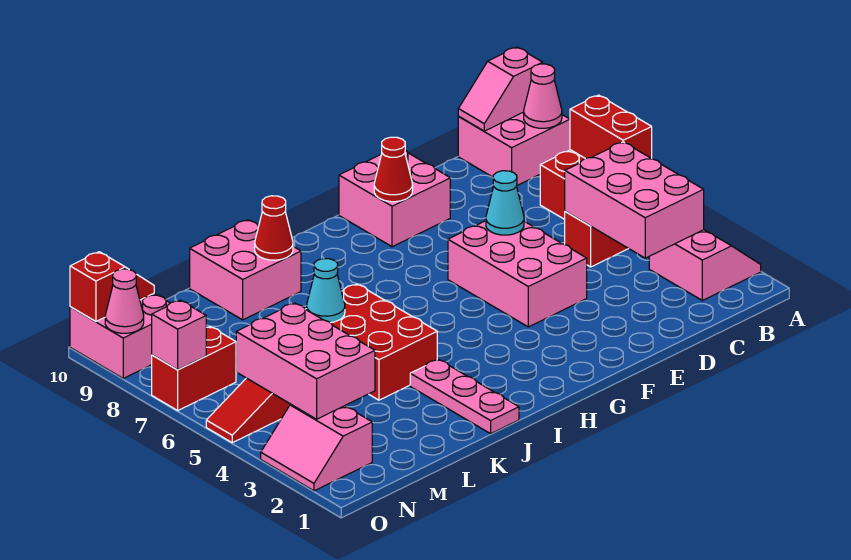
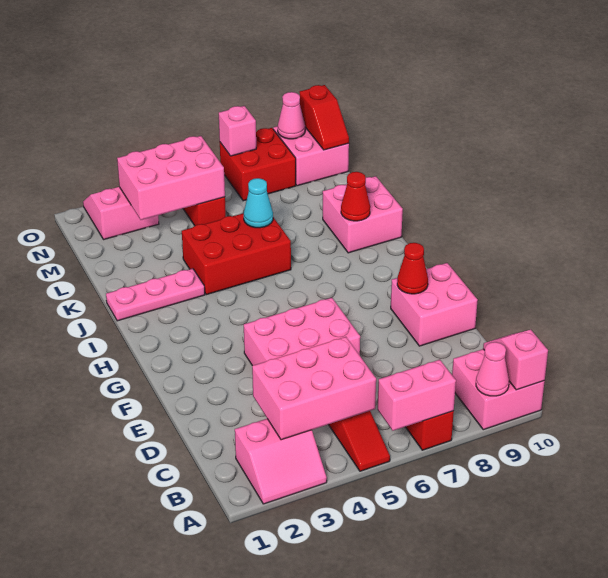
red brick A6:A7 level 2 -> pink brick A6:A7 level 2
cyan cone E6 level 2 -> none
red brick N7:O7 level 1 -> red brick N7:O8 level 1

